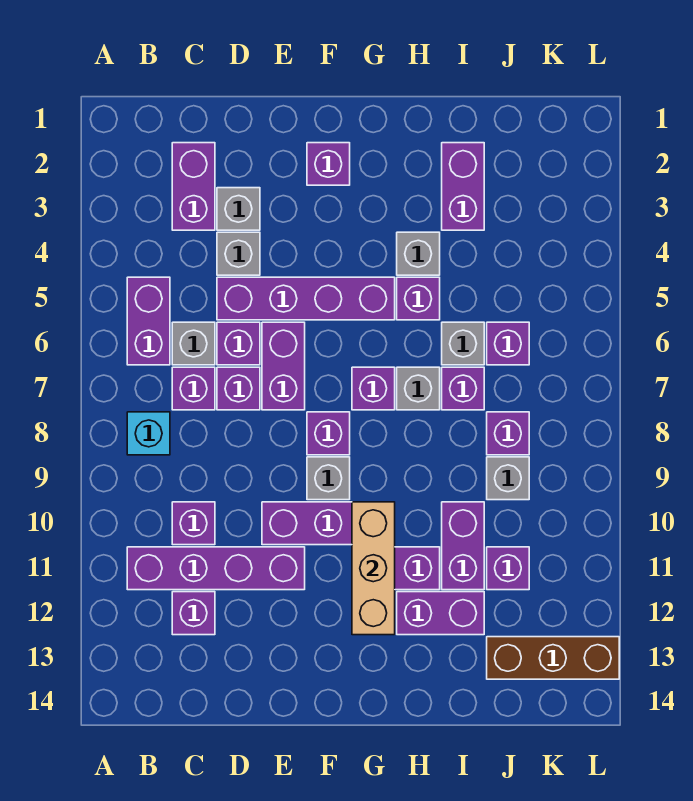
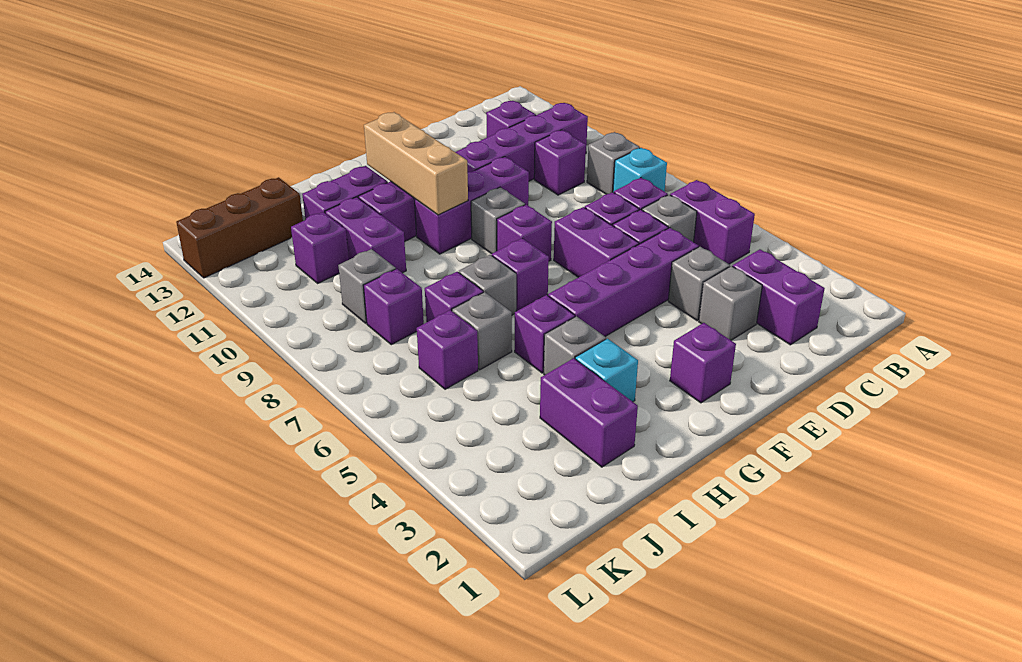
none -> grey brick B9 level 1
none -> cyan brick H3 level 1

